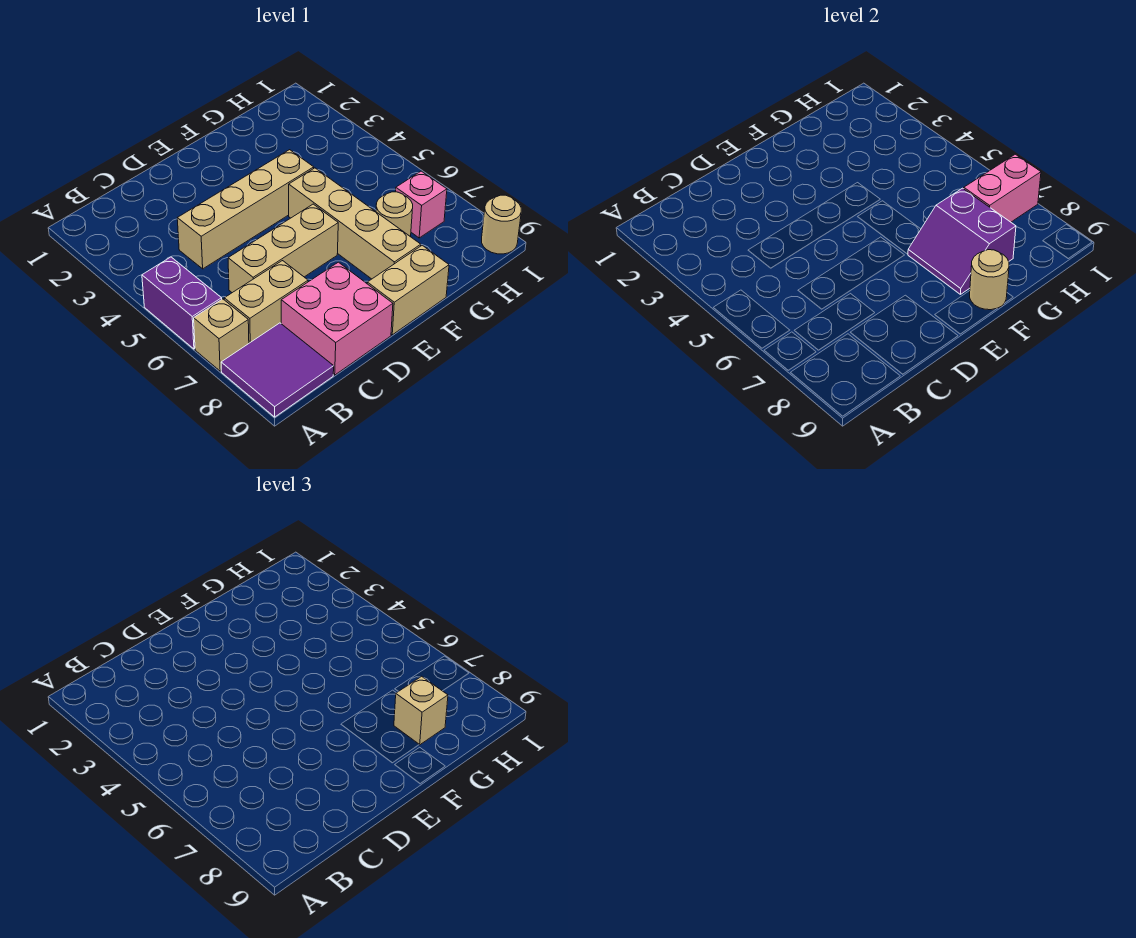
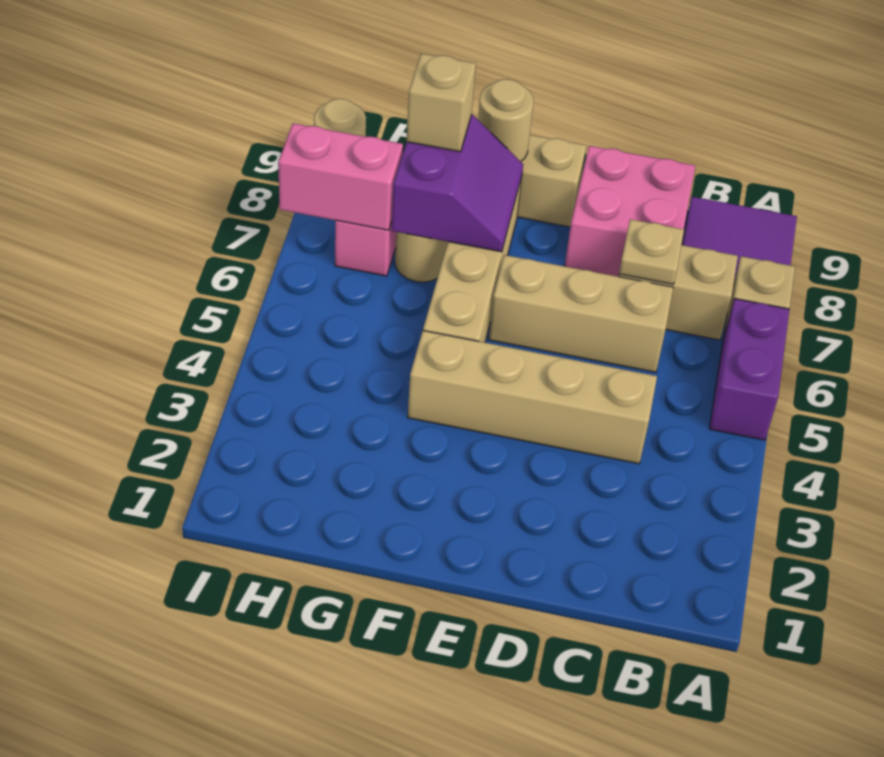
none -> tan plate C7 level 2

